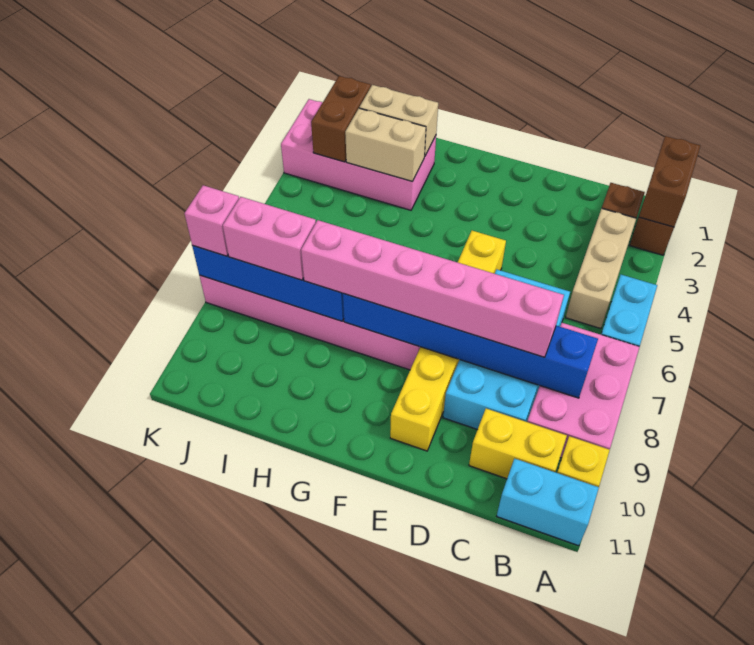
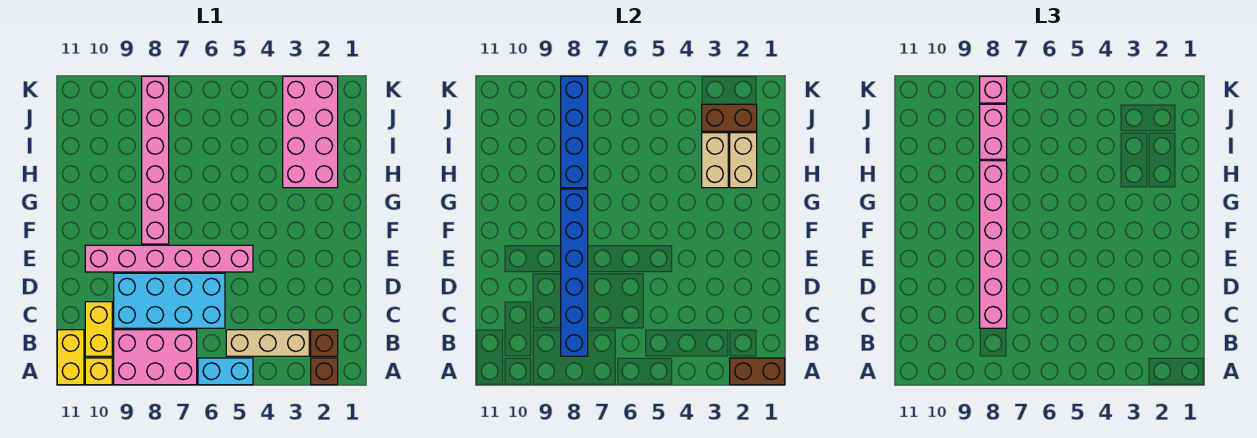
cyan brick A11:B11 level 1 -> yellow brick A11:B11 level 1
yellow brick E5:E10 level 1 -> pink brick E5:E10 level 1

